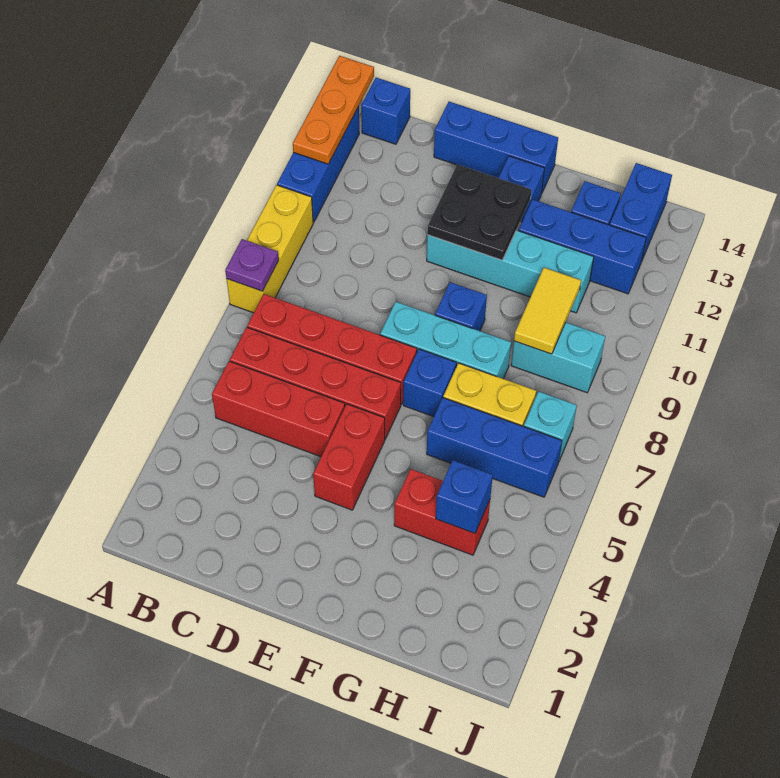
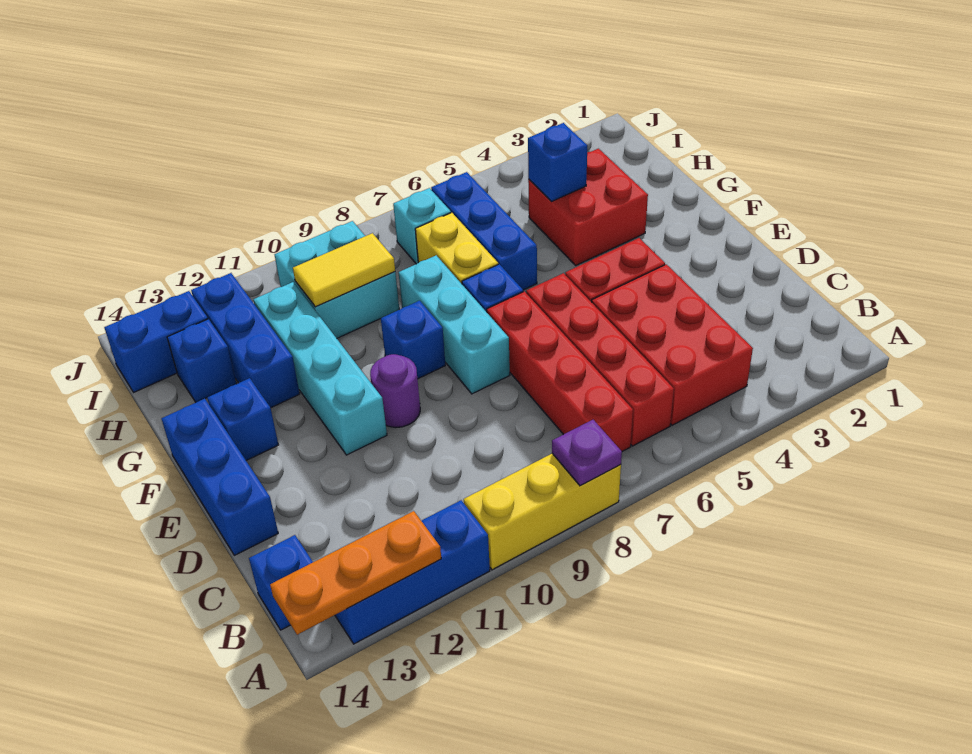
red brick B5:D5 level 1 -> red brick B4:D5 level 1
none -> purple round brick E10 level 1
black plate E11:F12 level 2 -> none
red brick G4:H4 level 1 -> red brick G3:H4 level 1
cyan brick H9:I9 level 1 -> cyan brick H9:I10 level 1

